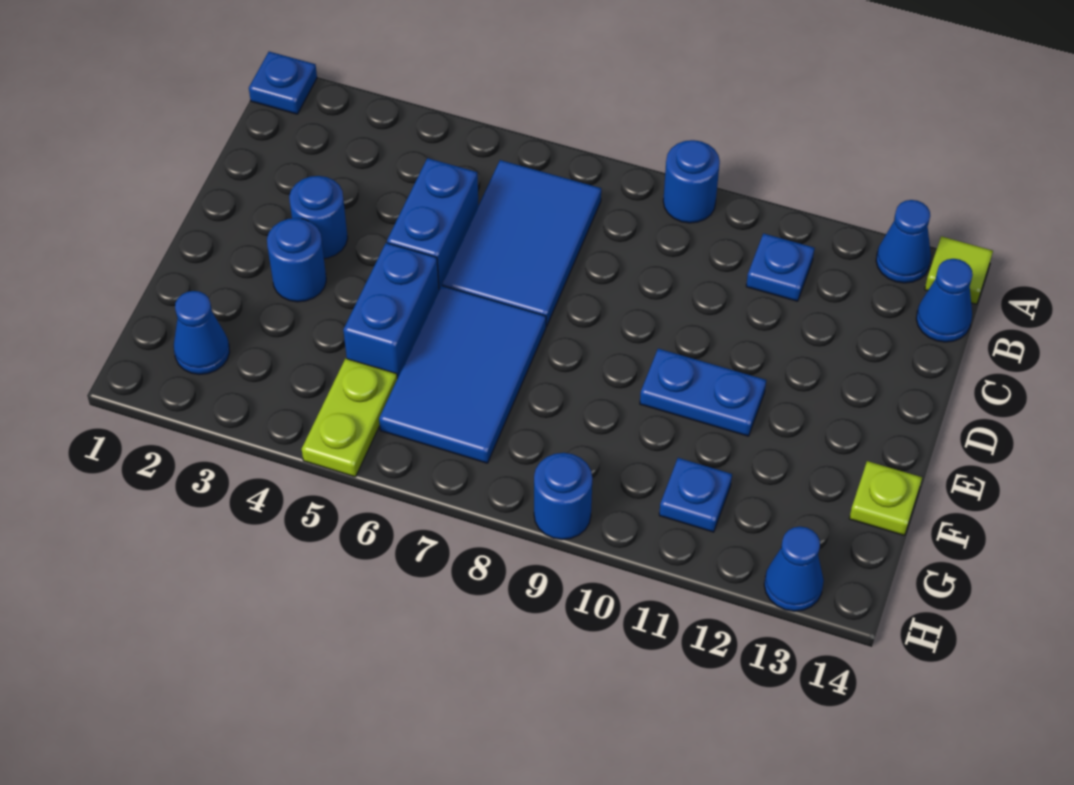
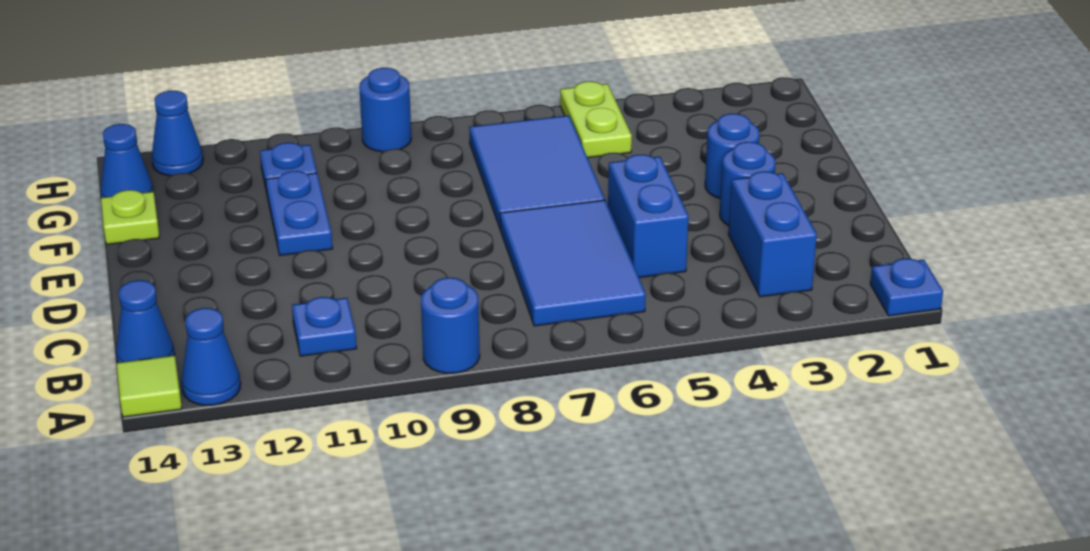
blue brick E5:F5 level 1 -> blue brick B3:C3 level 1
blue plate E10:E11 level 1 -> blue plate E11:F11 level 1
blue cone G2 level 1 -> blue cone G14 level 1

